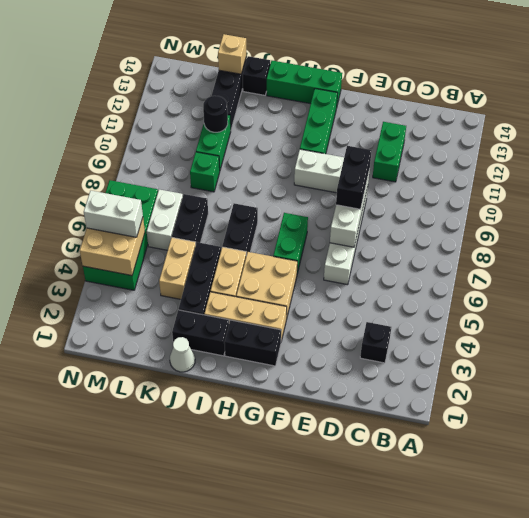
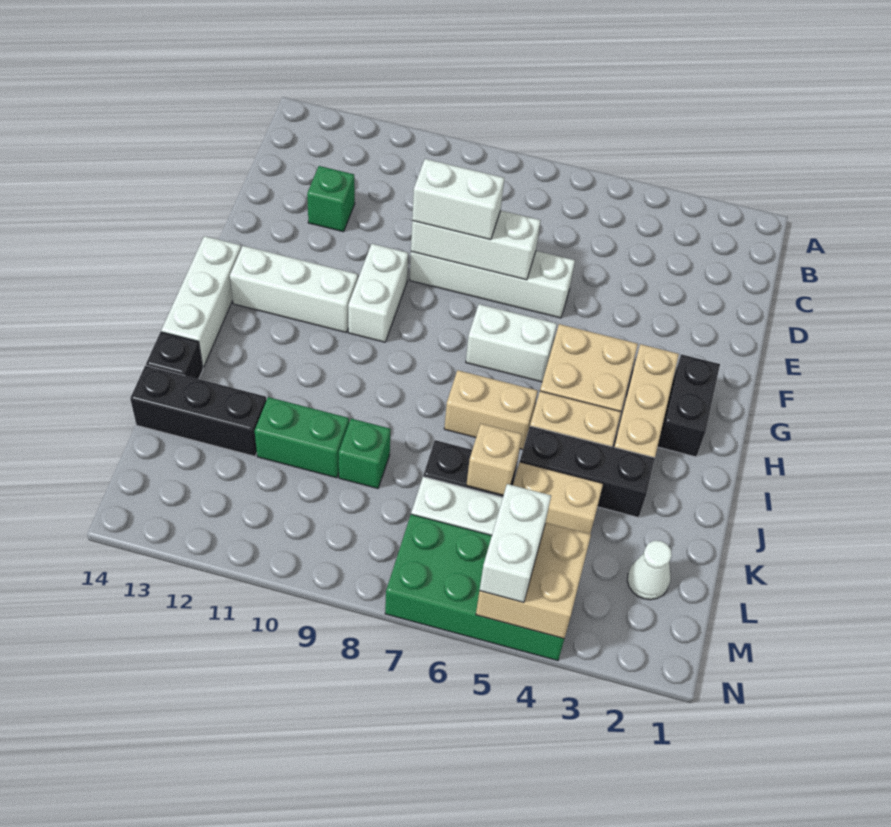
black brick C3 level 1 -> none
green brick D11:D12 level 1 -> green brick D12 level 1
black brick E8:E9 level 3 -> white brick E8:E9 level 3
green brick G6:G7 level 1 -> white brick G6:G7 level 1
green brick G11:G13 level 1 -> white brick G11:G13 level 1
green brick G14:I14 level 1 -> white brick G14:I14 level 1
black brick I2:J2 level 1 -> none
black brick I6:I7 level 1 -> tan brick I6:I7 level 1
white cone J1 level 1 -> white cone L2 level 1
black round brick K11 level 2 -> none
tan brick K14 level 2 -> tan brick K6 level 2

